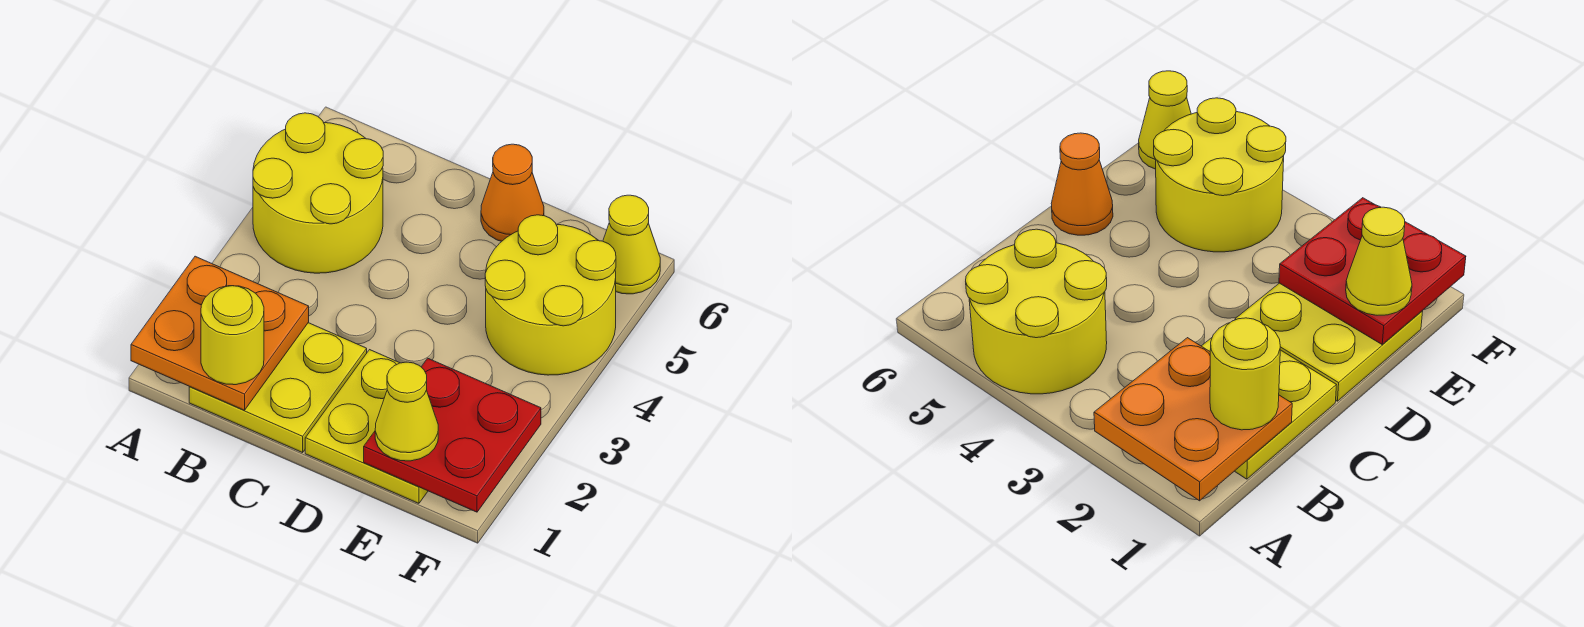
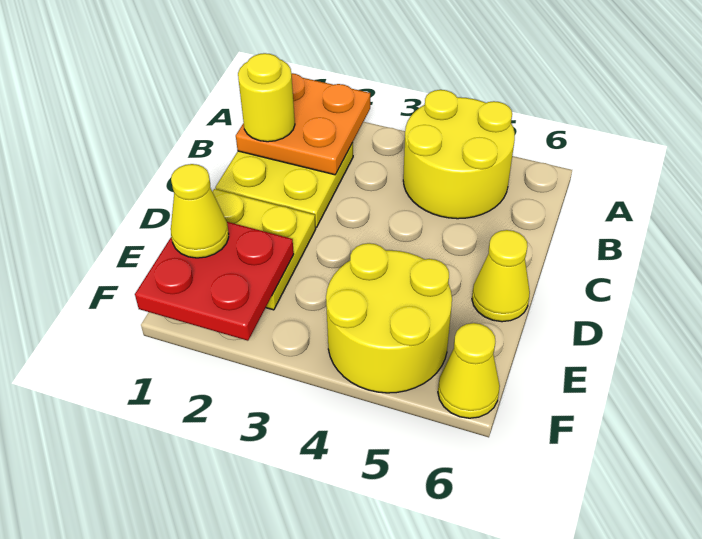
orange cone D6 level 1 -> yellow cone D6 level 1

